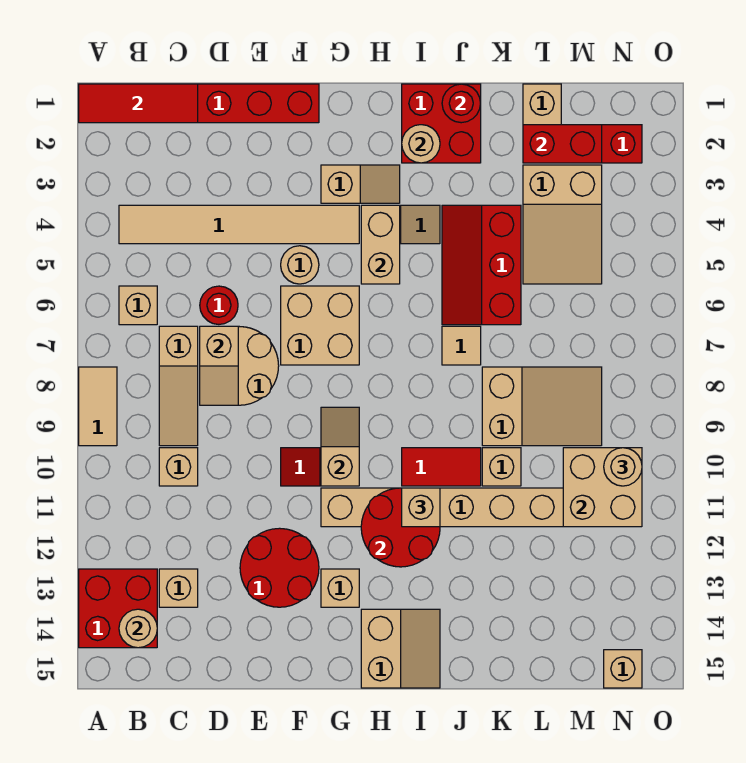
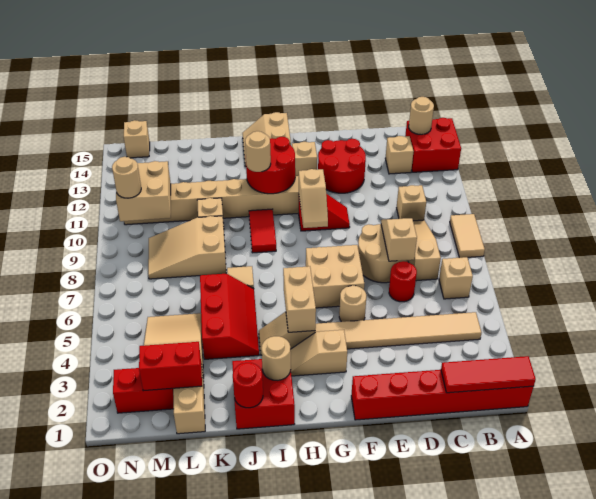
red tile I10:J10 level 1 -> red tile I9:I10 level 1
tan brick I11 level 3 -> tan round brick I11 level 3

